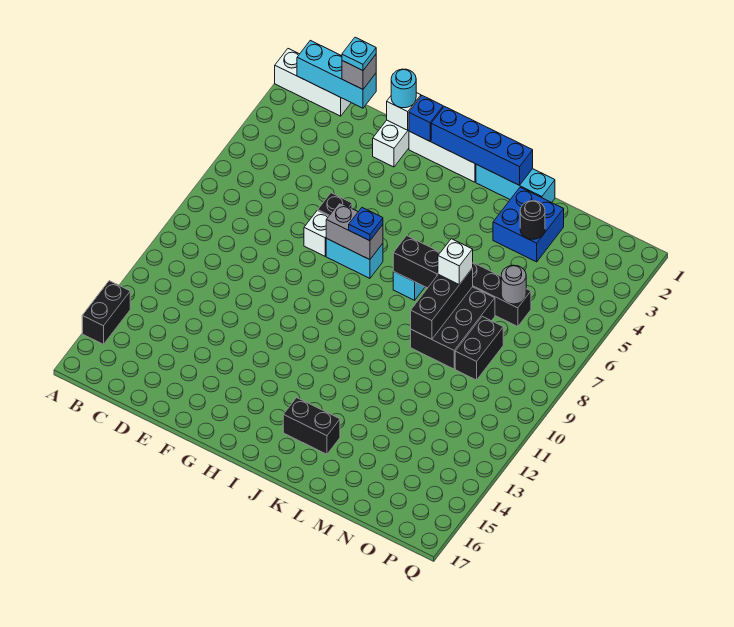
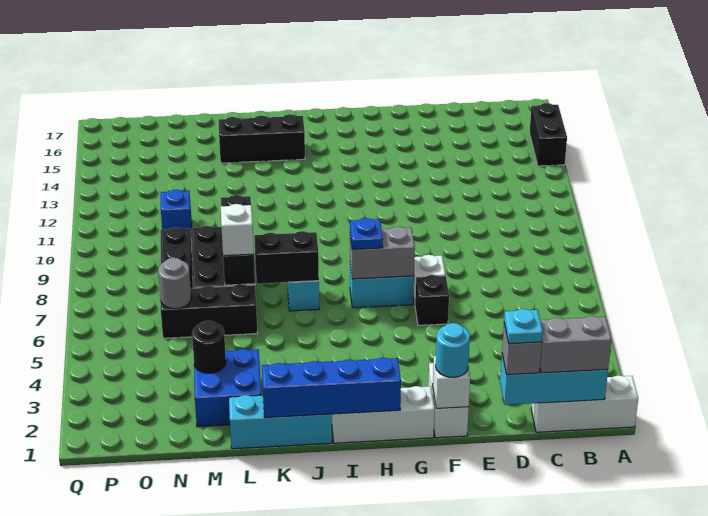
none -> grey brick B1:C1 level 3
blue brick G1 level 2 -> blue brick N11 level 1
black brick J15:K15 level 1 -> black brick J15:L15 level 1

